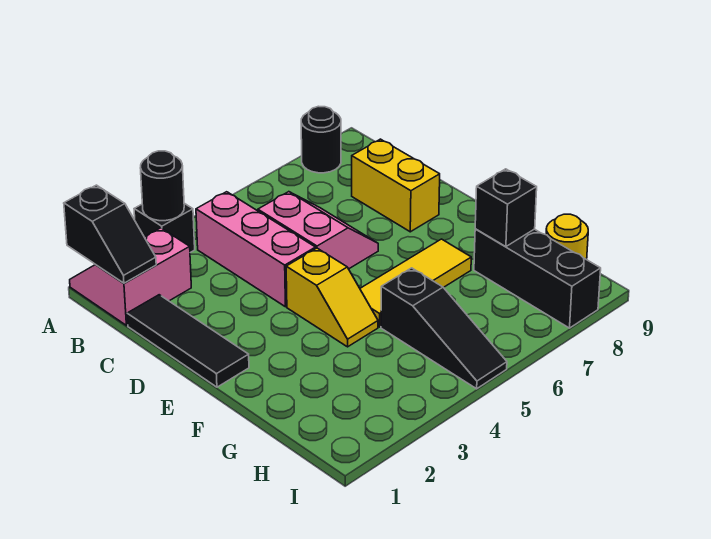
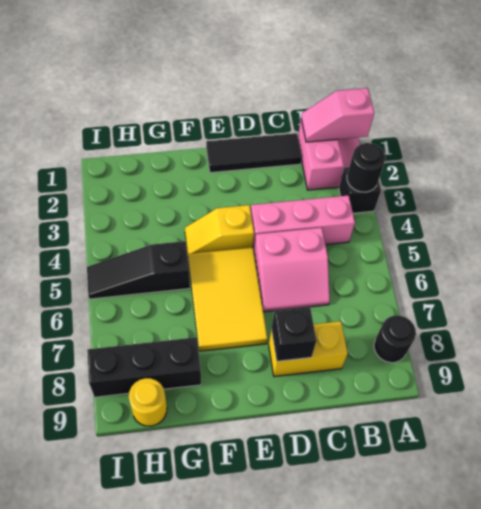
black slope A1:B1 level 2 top A -> pink slope A1:B1 level 2 top A
yellow tile F5:F7 level 1 -> yellow tile E5:F7 level 1
black brick G8 level 2 -> black brick D8 level 2

